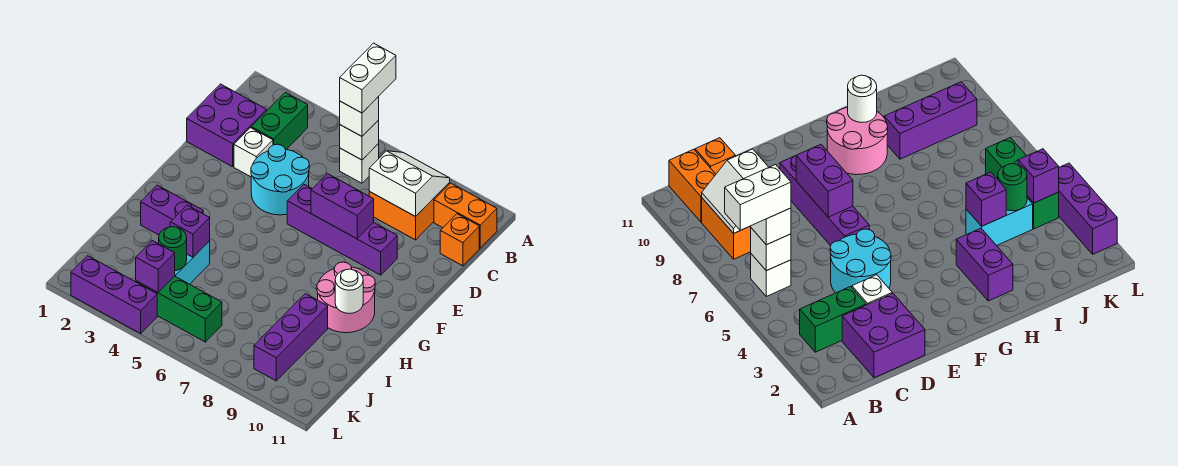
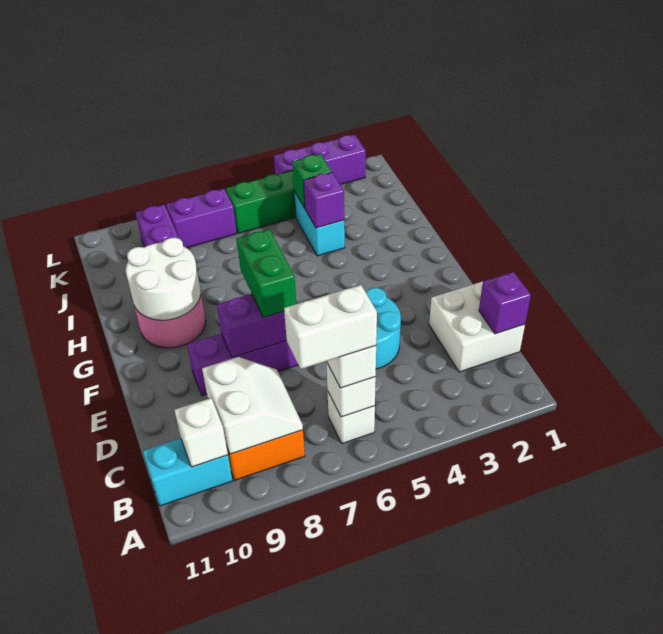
white brick A6:B6 level 4 -> white brick B6:B7 level 4
green brick B3:C3 level 1 -> green brick E7:F7 level 3
white slope B8:C9 level 2 top C -> white slope B8:C9 level 2 top 9
orange brick B10:B11 level 1 -> cyan brick B10:B11 level 1
purple brick C1:D2 level 1 -> white brick C1:D2 level 1
orange brick C11 level 1 -> none
white brick D3 level 1 -> white brick B10 level 2
purple brick H2:H3 level 1 -> purple brick K7:K8 level 1
white round brick H10 level 2 -> white round brick G9:H10 level 2
green round brick J4 level 2 -> green brick J4 level 2
purple brick K4 level 2 -> purple brick C1 level 2

